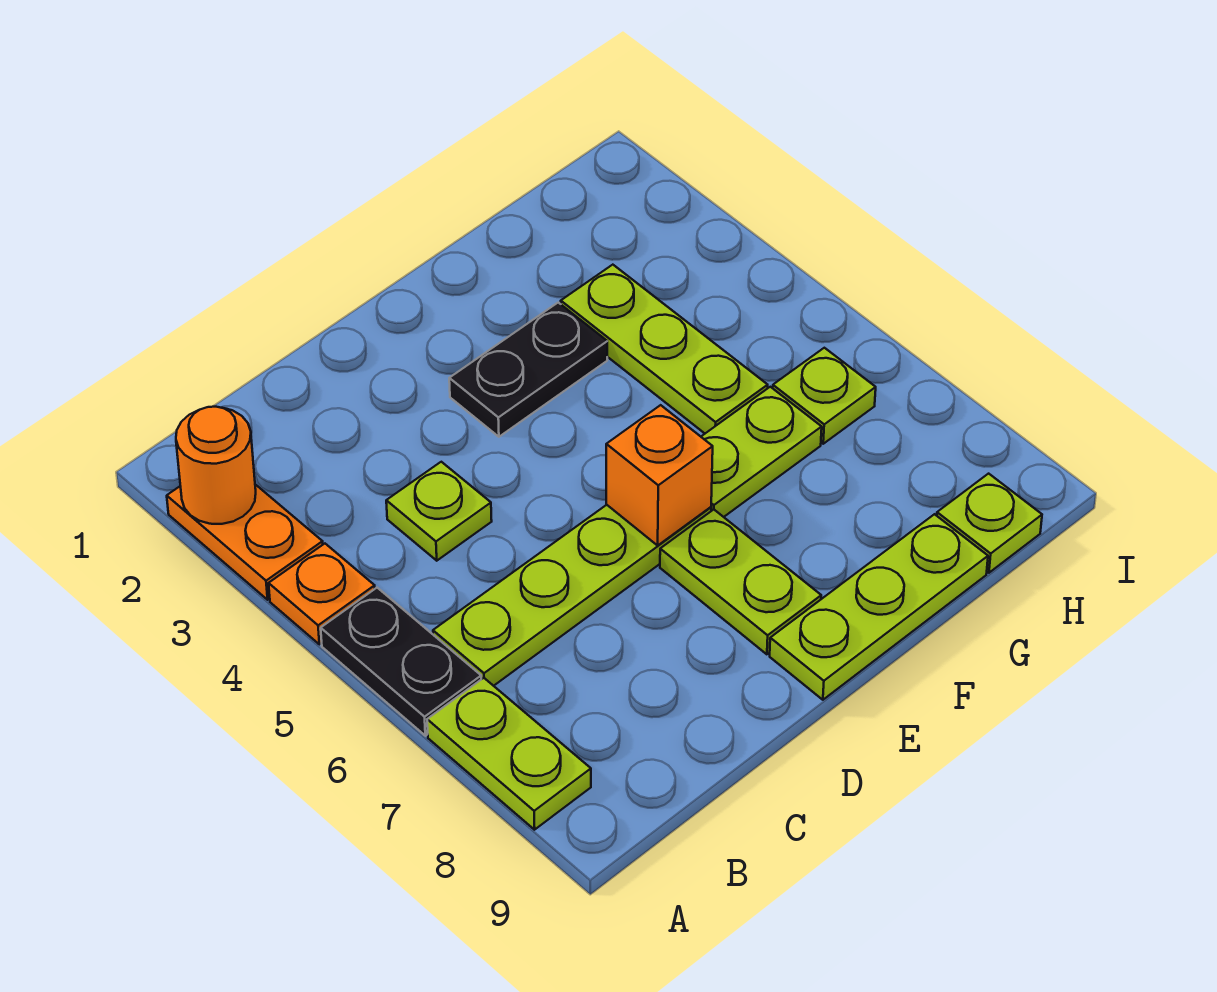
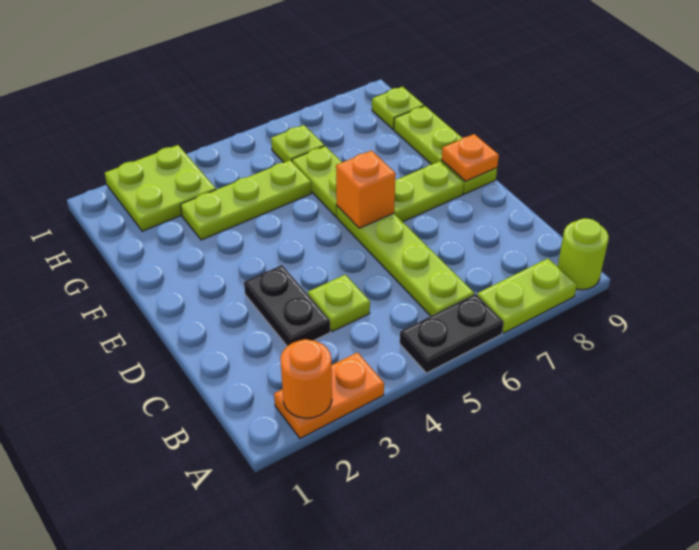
orange plate A4 level 1 -> orange plate E9 level 2
none -> lime round brick A9 level 1
black plate E3:F3 level 1 -> black plate C3:D3 level 1
none -> lime plate H2:I3 level 1

